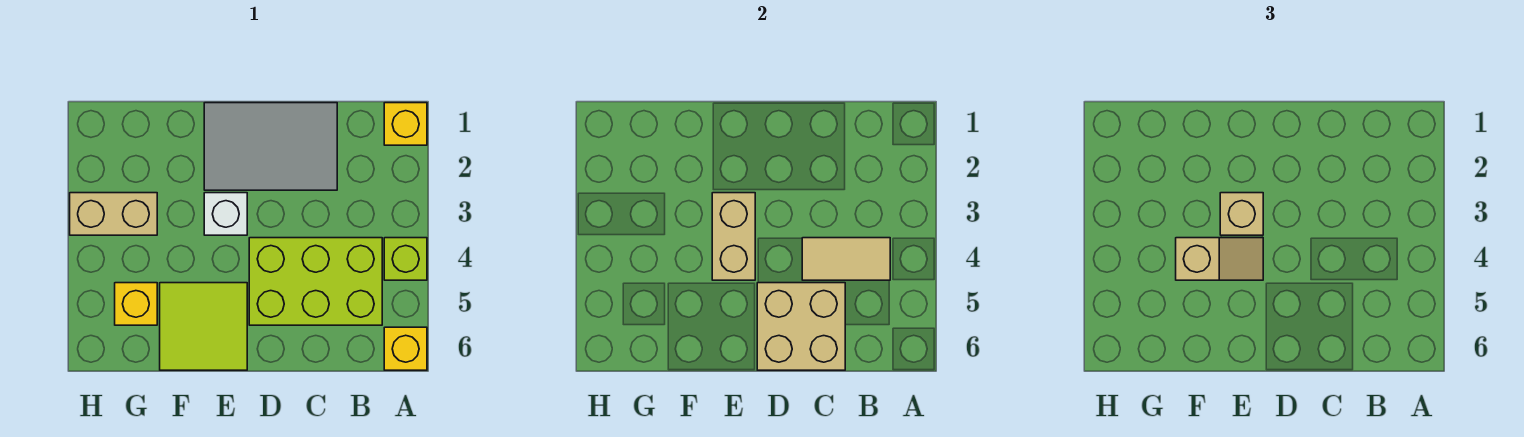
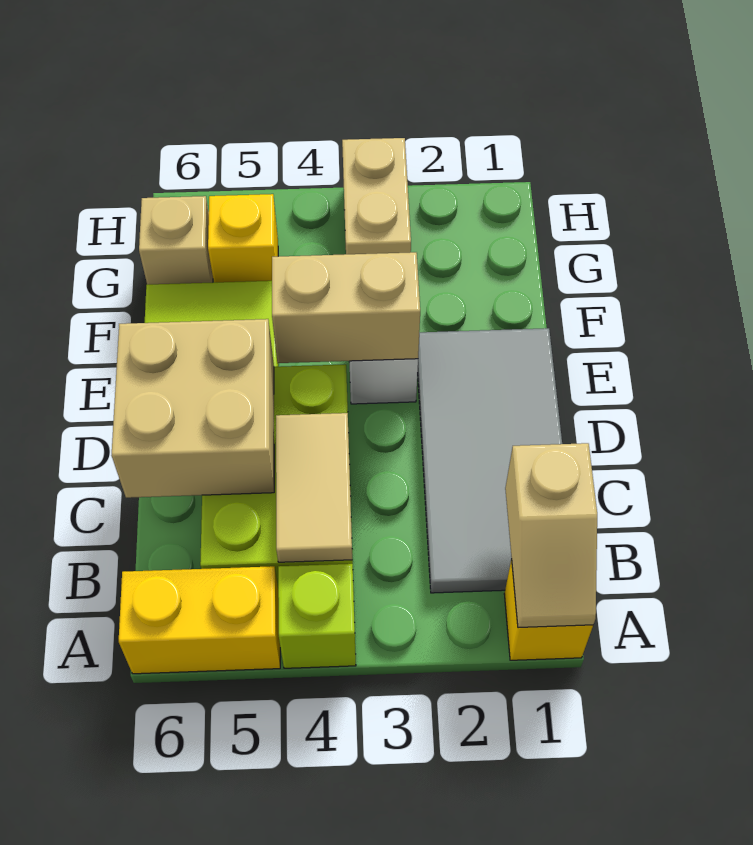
yellow brick A6 level 1 -> yellow brick A5:A6 level 1
grey tile C1:E2 level 1 -> grey tile B1:E2 level 1
tan brick E3 level 3 -> tan brick G6 level 1
tan slope E4:F4 level 3 top F -> tan slope A1:B1 level 2 top B

